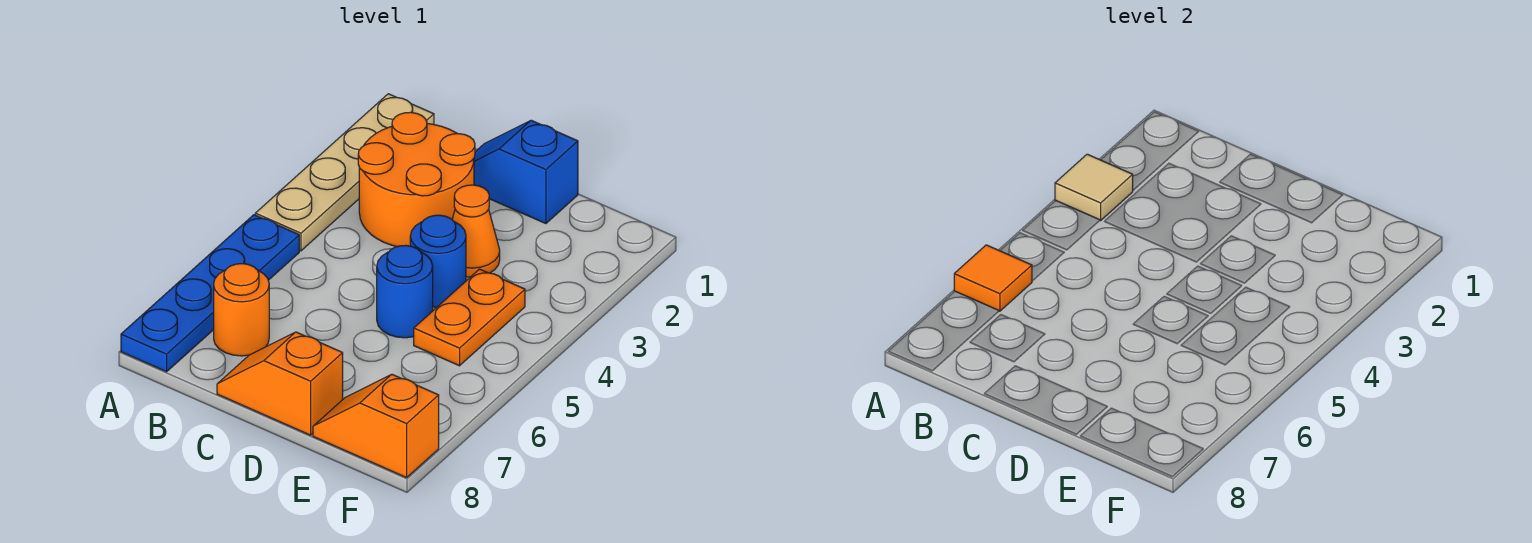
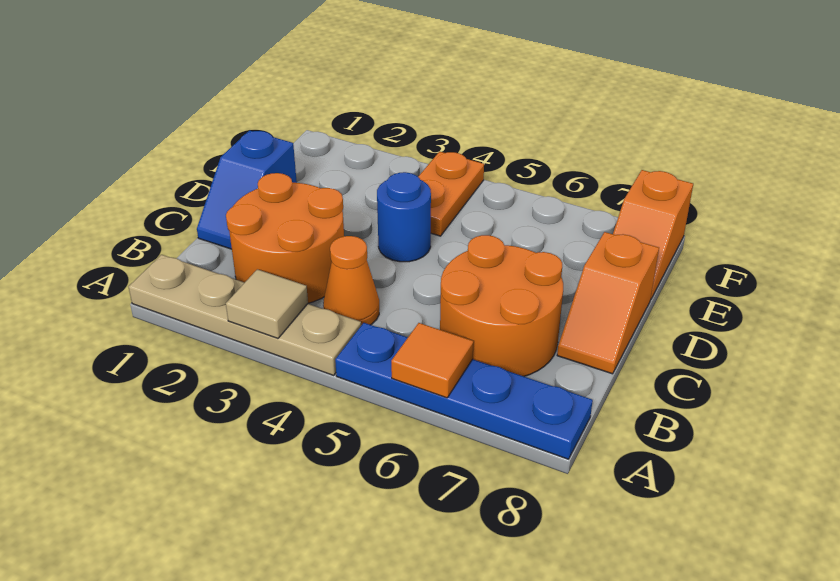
orange round brick B7 level 1 -> orange round brick B6:C7 level 1
orange cone D3 level 1 -> orange cone B4 level 1
blue round brick D5 level 1 -> none
orange plate E4:E5 level 1 -> orange plate E4:F4 level 1

